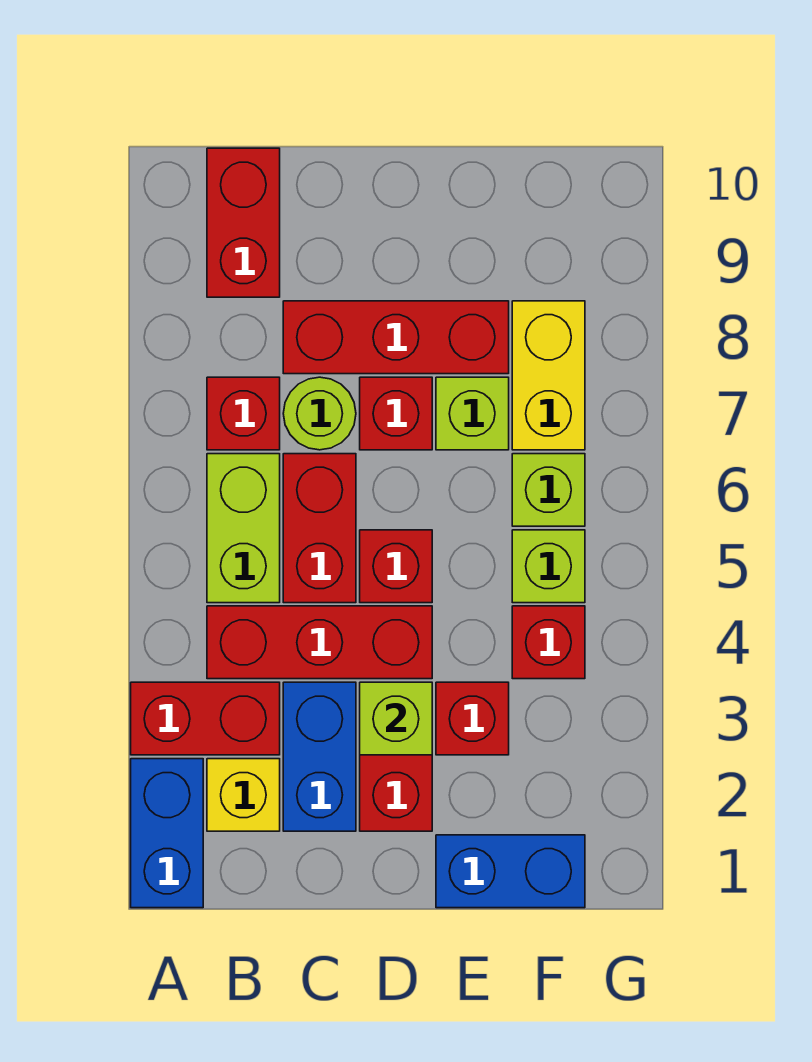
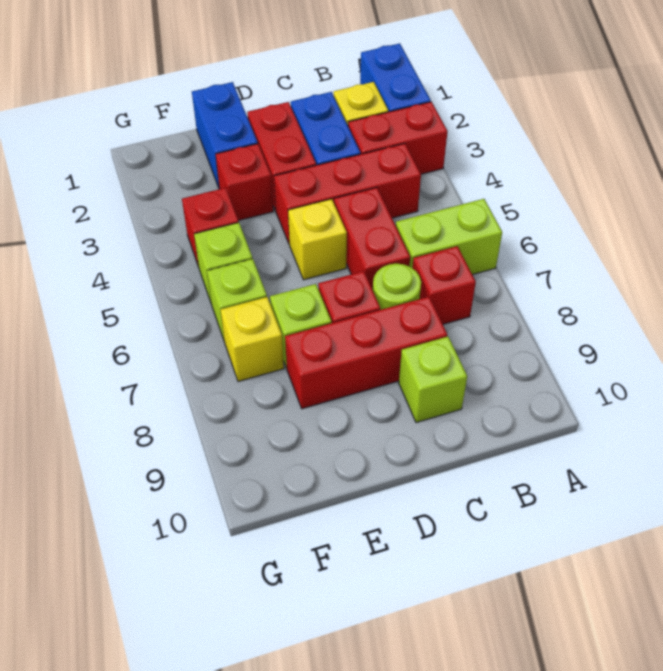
lime brick B5:B6 level 1 -> lime brick A6:B6 level 1
red brick B9:B10 level 1 -> none
lime brick D3 level 2 -> lime brick C9 level 1
red brick D5 level 1 -> yellow brick D5 level 1
blue brick E1:F1 level 1 -> blue brick E1:E2 level 1
yellow brick F7:F8 level 1 -> yellow brick F7 level 1

